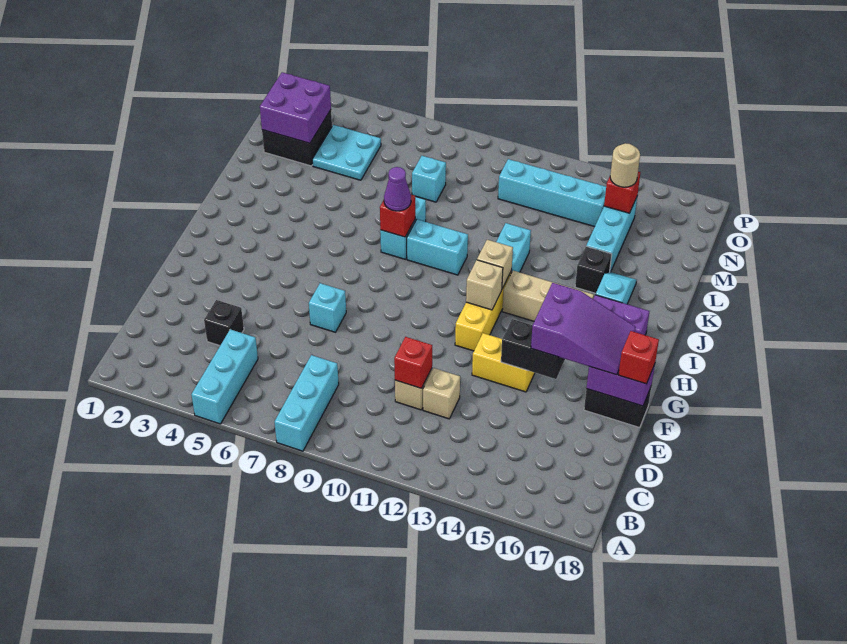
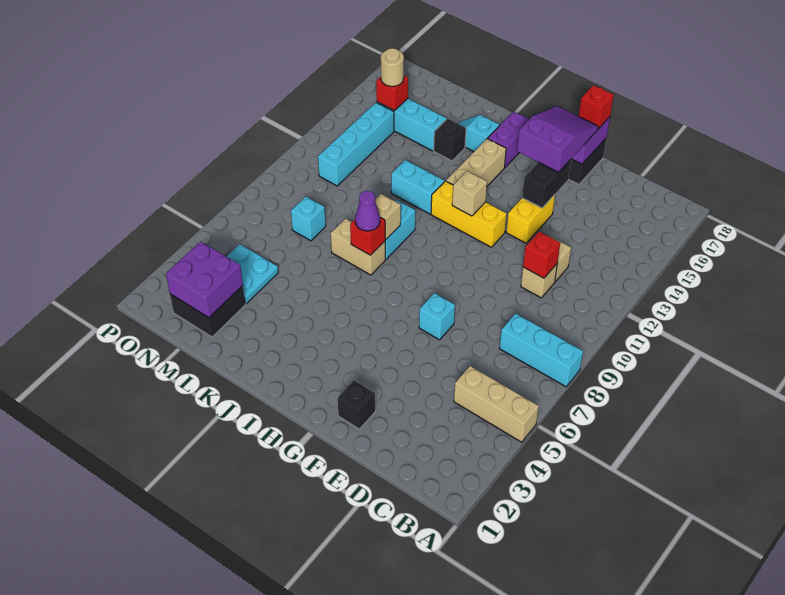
cyan brick A5:C5 level 1 -> tan brick A5:C5 level 1
black brick D4 level 1 -> black brick F2 level 1
tan brick I12 level 2 -> tan brick J9 level 2
cyan brick J8:K8 level 1 -> tan brick J8:K8 level 1

